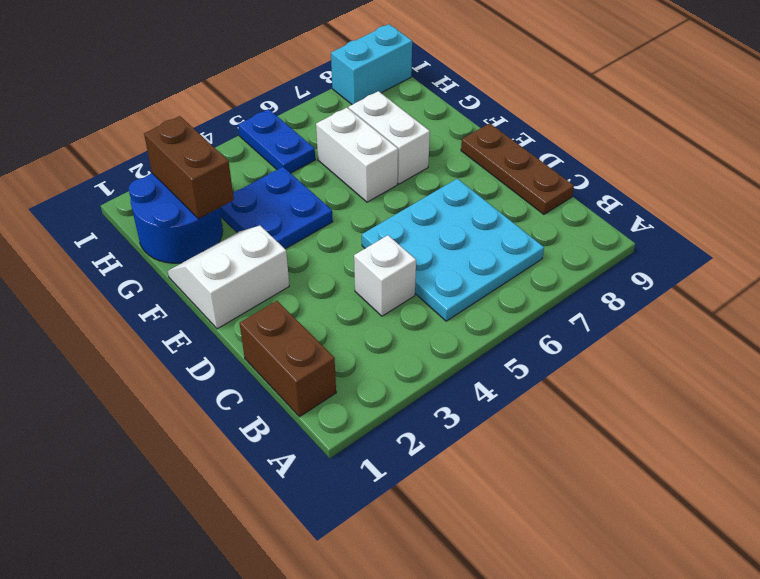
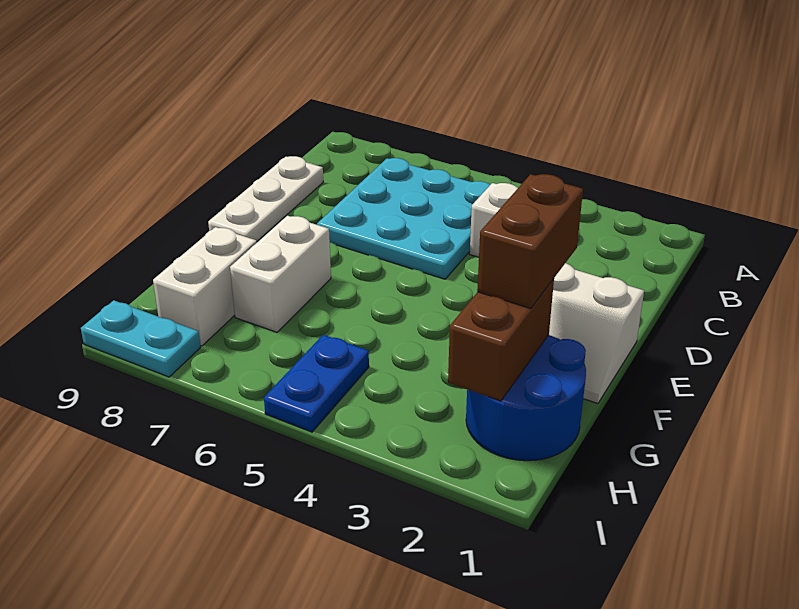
brown brick B1:C1 level 1 -> brown brick F2:G2 level 3
brown plate C9:E9 level 1 -> white plate C9:E9 level 1
blue plate F3:G4 level 1 -> none
white brick F6:G6 level 1 -> white brick G8:H8 level 1
cyan brick I8:I9 level 1 -> cyan plate I8:I9 level 1

